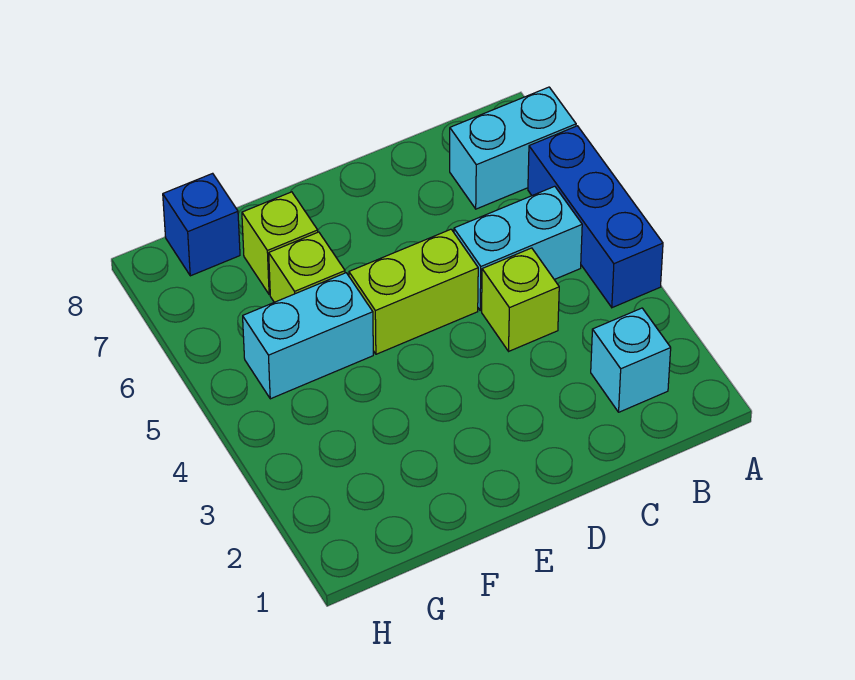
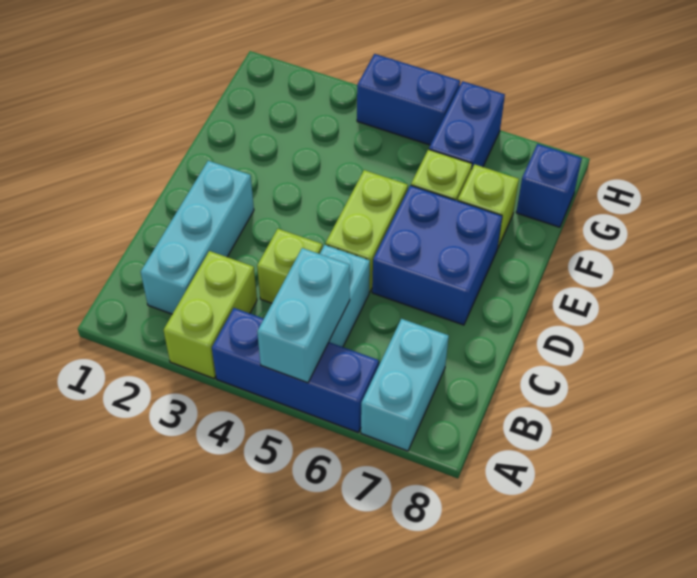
none -> lime brick A3:B3 level 1
cyan brick B2 level 1 -> cyan brick B2:D2 level 1
none -> blue brick D6:E7 level 1
cyan brick F5:G5 level 1 -> cyan brick A5:B5 level 2
none -> blue brick G6:H6 level 1
none -> blue brick H4:H5 level 1

